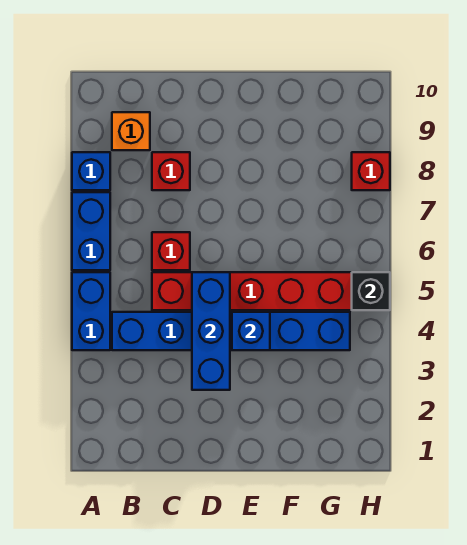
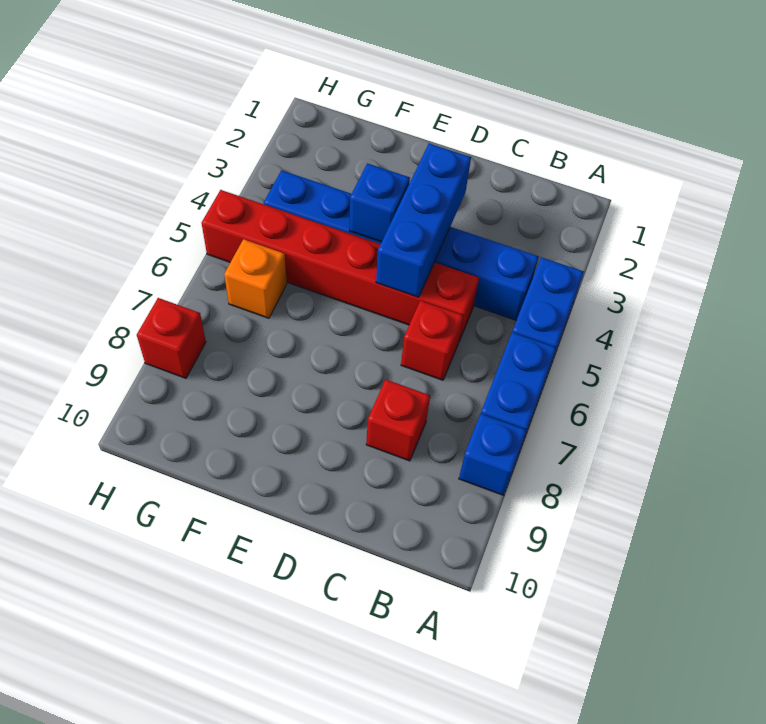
orange brick B9 level 1 -> orange brick G6 level 1
black brick H5 level 2 -> none

